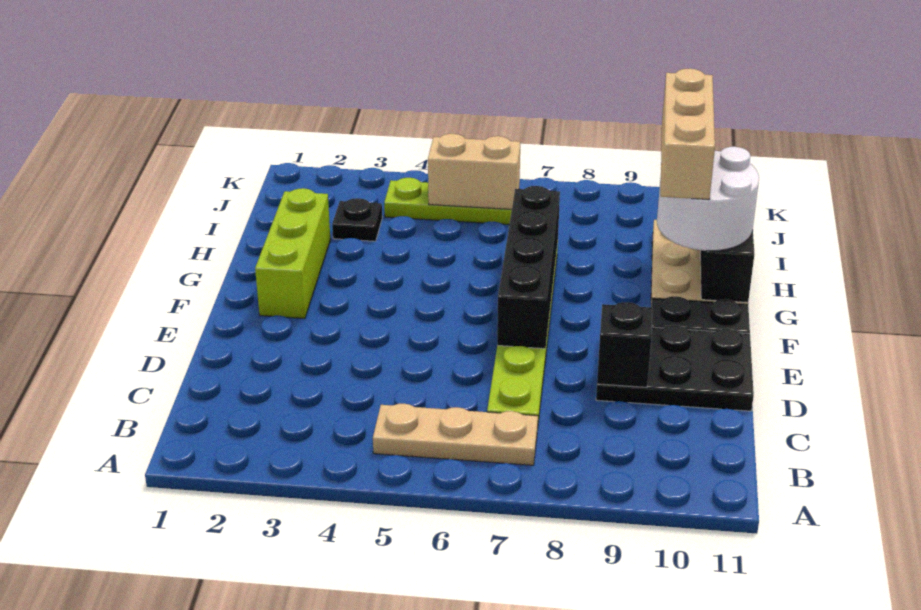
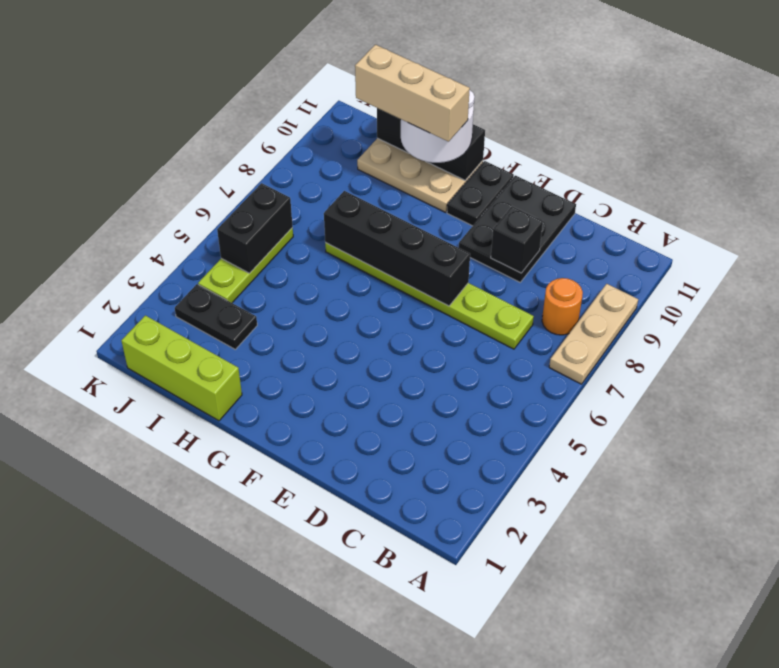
tan plate B5:B7 level 1 -> tan plate A7:A9 level 1
none -> orange round brick B8 level 1
lime brick F2:H2 level 1 -> lime brick H1:J1 level 1
black plate I3 level 1 -> black plate I3:J3 level 1
tan brick J5:J6 level 2 -> black brick J5:J6 level 2

